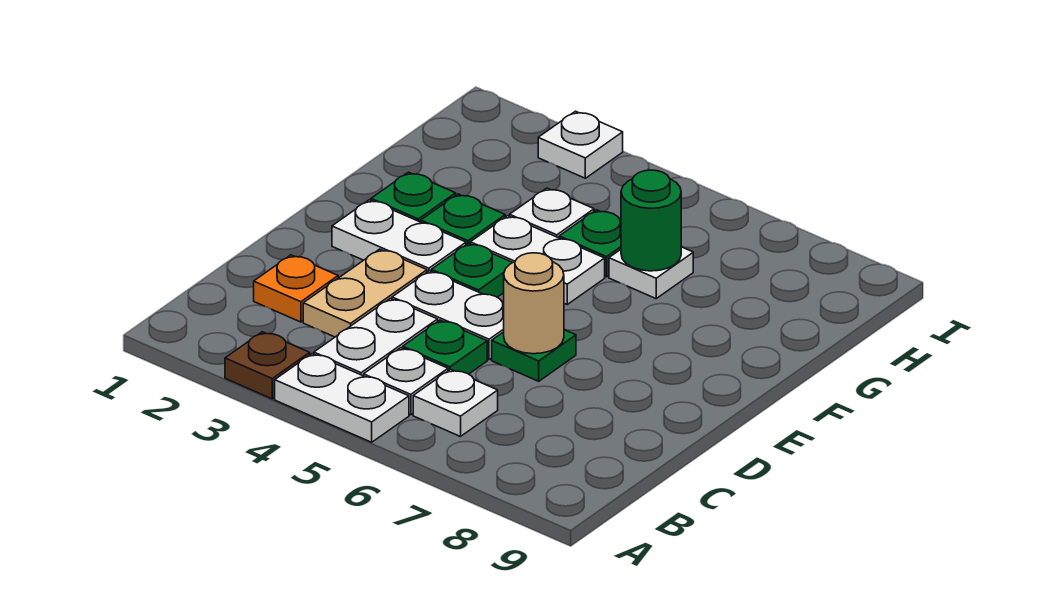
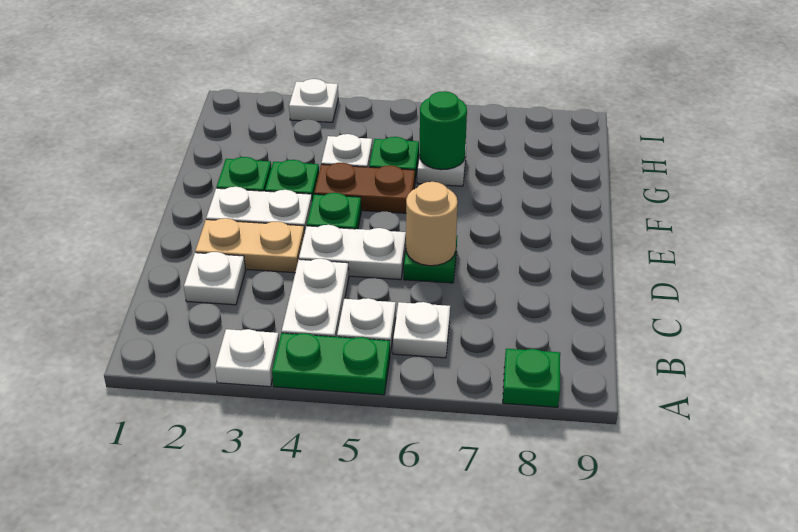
brown plate A3 level 1 -> white plate A3 level 1
white plate A4:A5 level 1 -> green plate A4:A5 level 1
orange plate C2 level 1 -> white plate C2 level 1
tan plate C3:D3 level 1 -> tan plate D2:D3 level 1
green plate C5 level 1 -> green plate A8 level 1
white plate F4:F5 level 1 -> brown plate F4:F5 level 1

